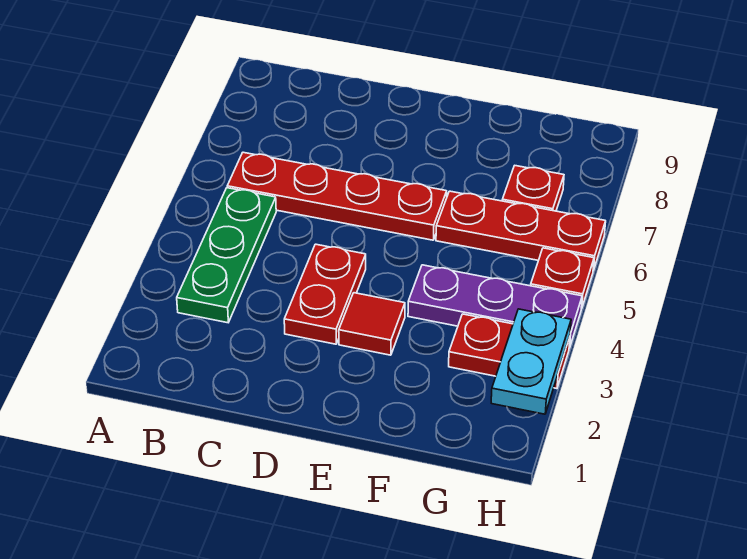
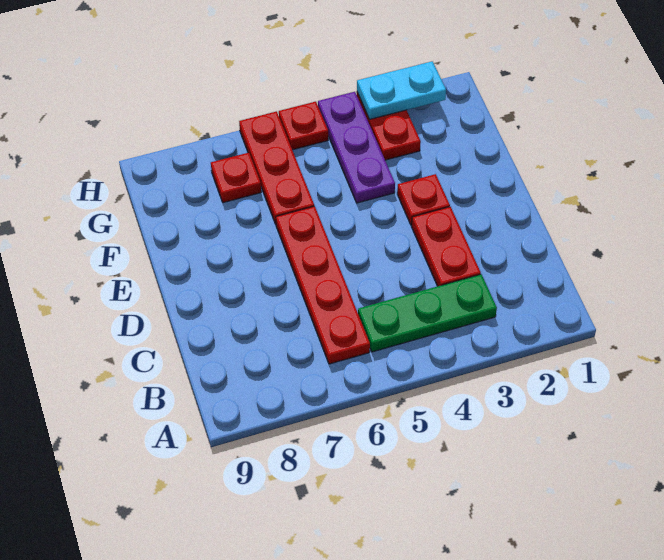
red plate D3:D4 level 1 -> red plate C3:D3 level 1
red tile E3 level 1 -> red plate E3 level 1

